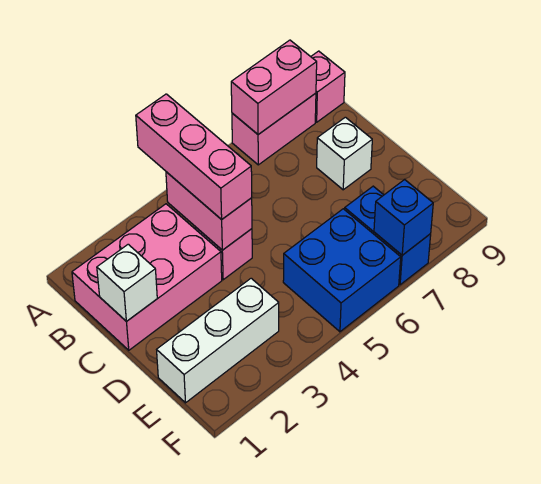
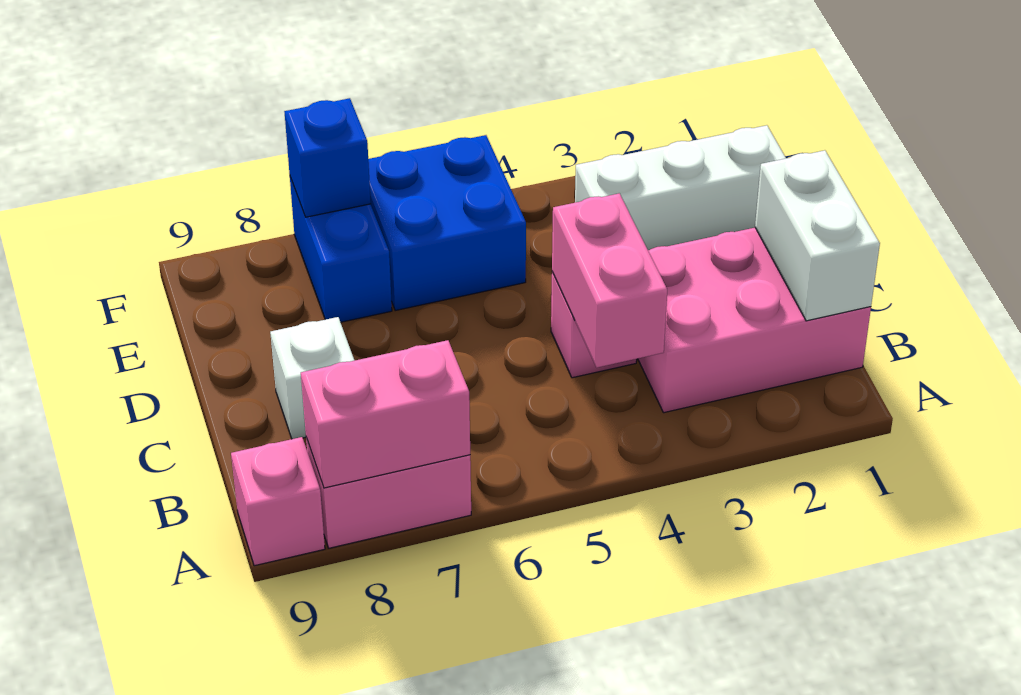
pink brick A4:C4 level 3 -> none
white brick C1 level 2 -> white brick B1:C1 level 2

